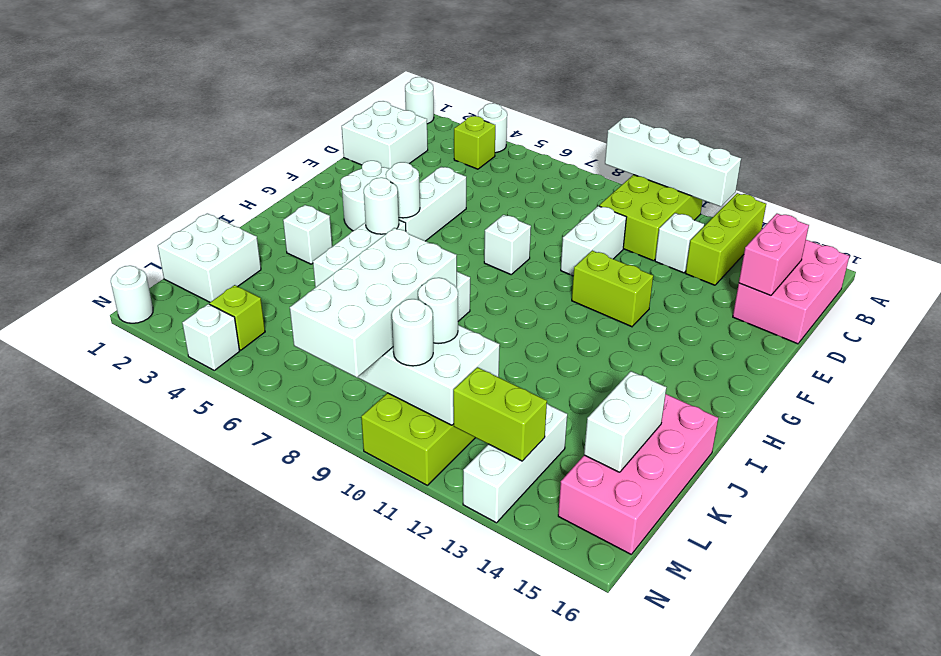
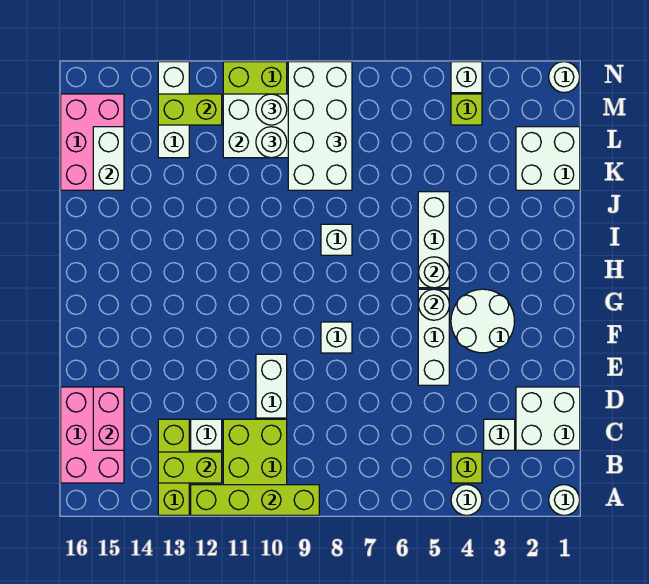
white brick A9:A12 level 2 -> lime brick A9:A12 level 2
lime brick F11:F12 level 1 -> lime brick B12:B13 level 2
white brick I3 level 1 -> white brick C3 level 1
pink brick J15:M16 level 1 -> pink brick K15:M16 level 1

